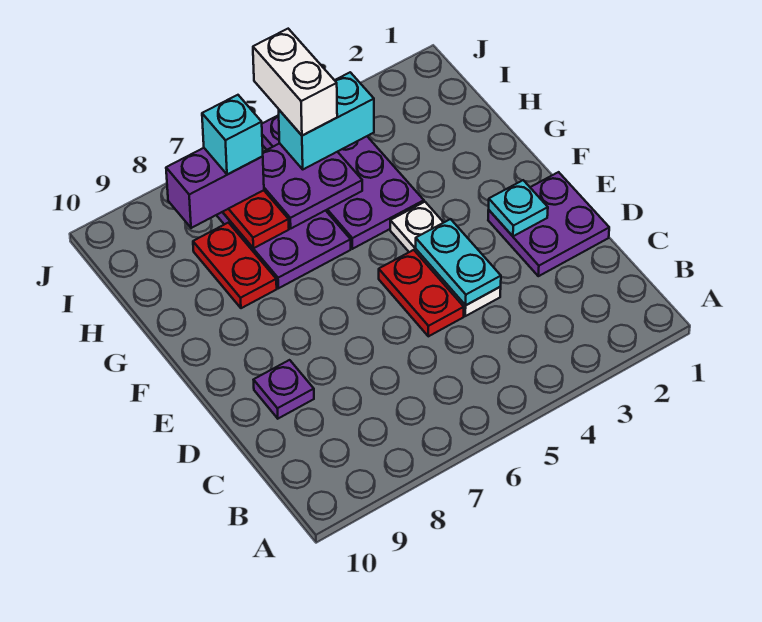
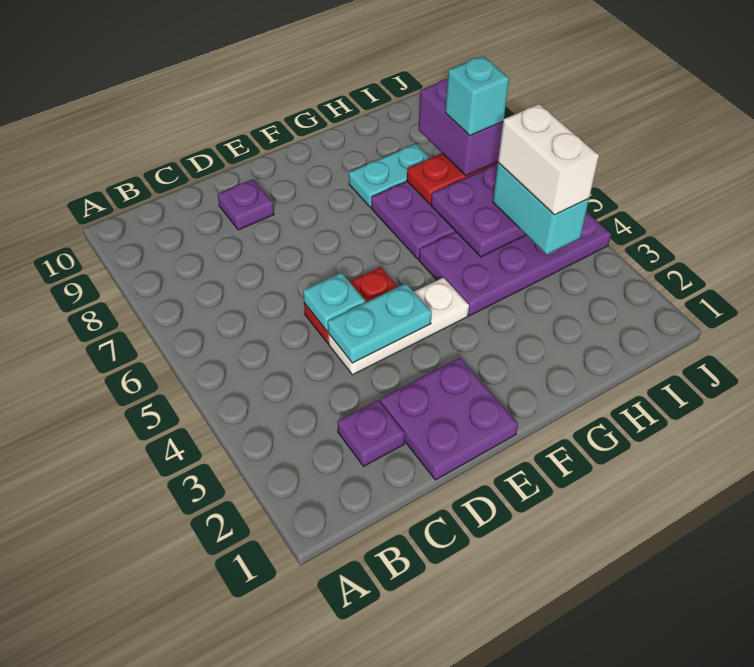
none -> purple plate C2 level 1
cyan plate E2 level 2 -> cyan plate D5 level 2
red plate G8:H8 level 1 -> cyan plate G8:H8 level 1
white brick I5:J5 level 4 -> white brick I4:I5 level 4

